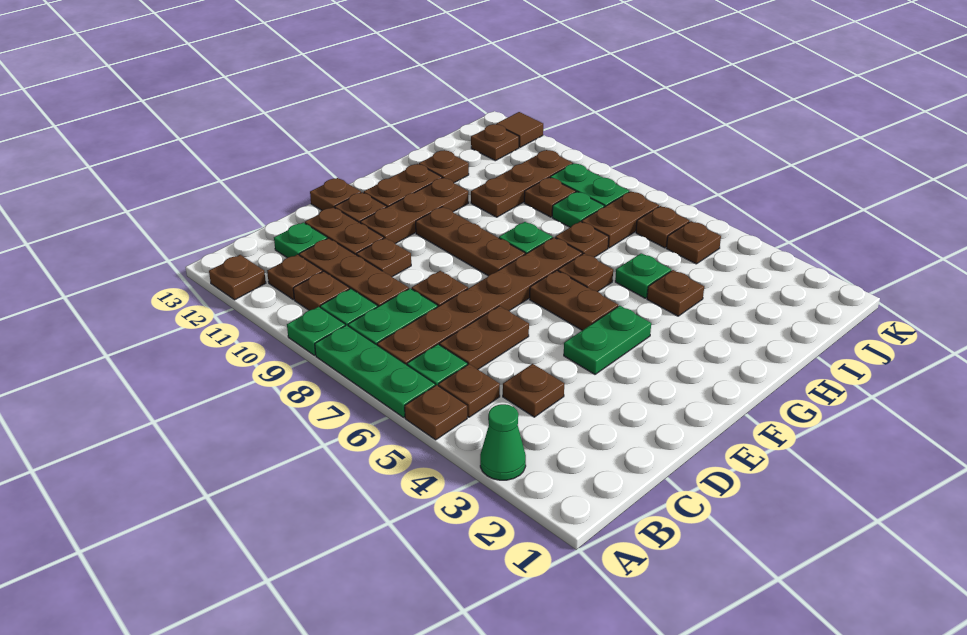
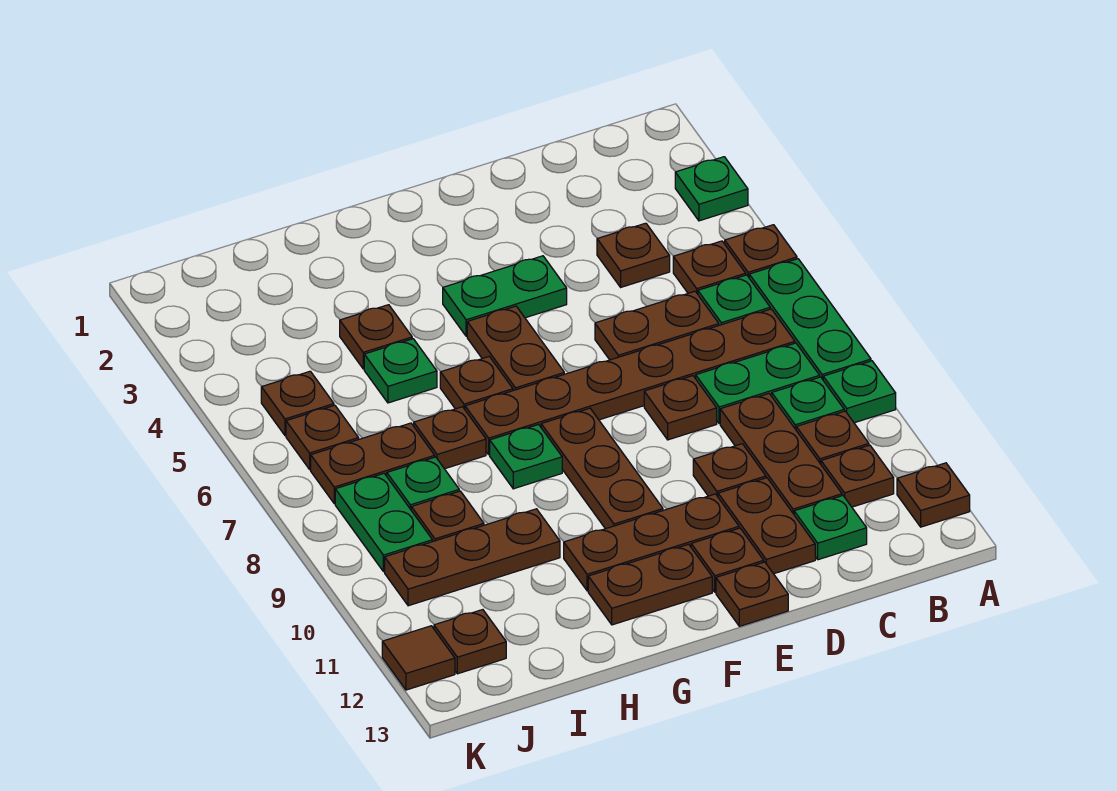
green cone A3 level 1 -> green plate A3 level 1
brown plate H12 level 1 -> none

